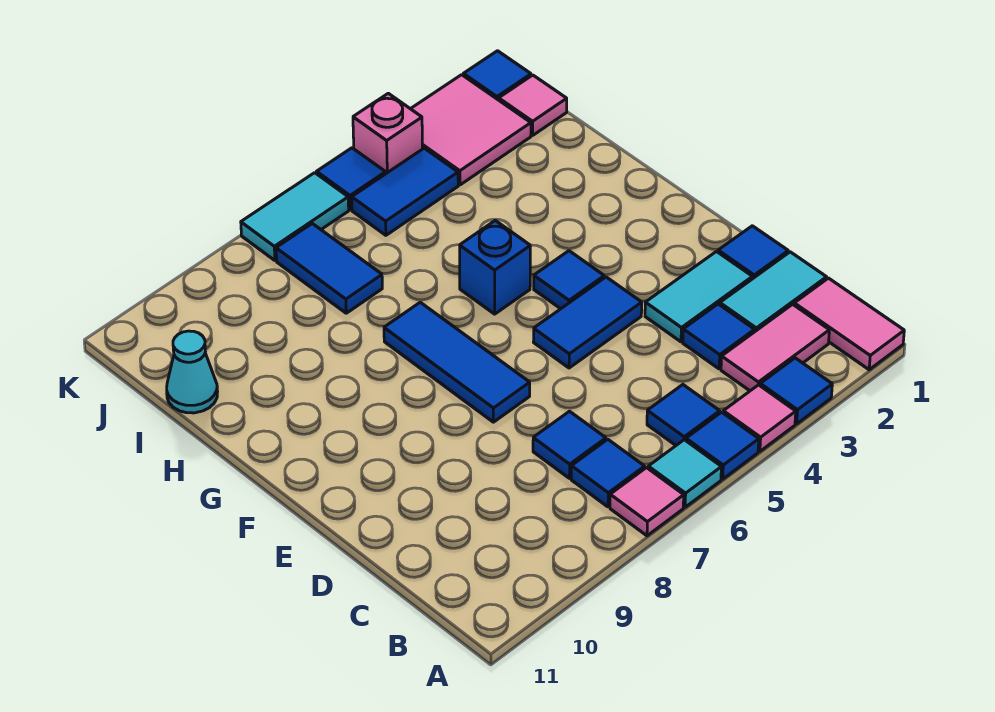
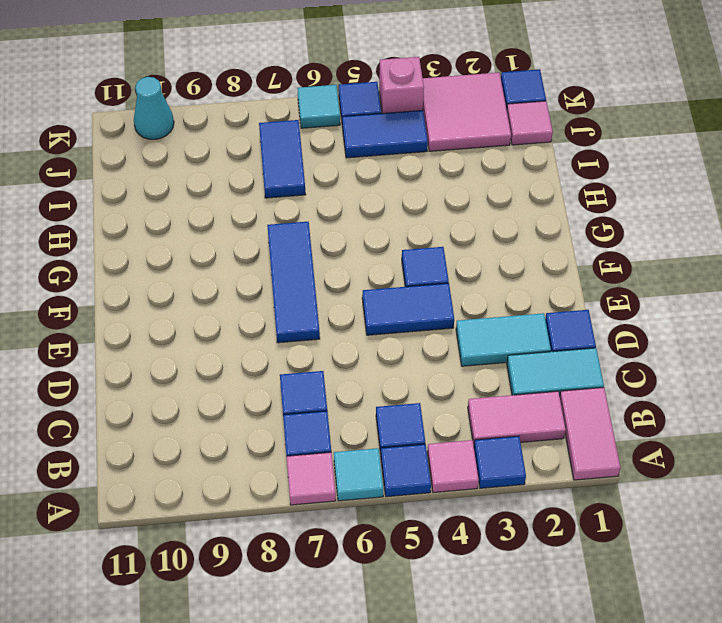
blue tile C3 level 1 -> none
blue brick G5 level 1 -> none
cyan cone I11 level 1 -> cyan cone K10 level 1
cyan tile K6:K7 level 1 -> cyan tile K6 level 1

